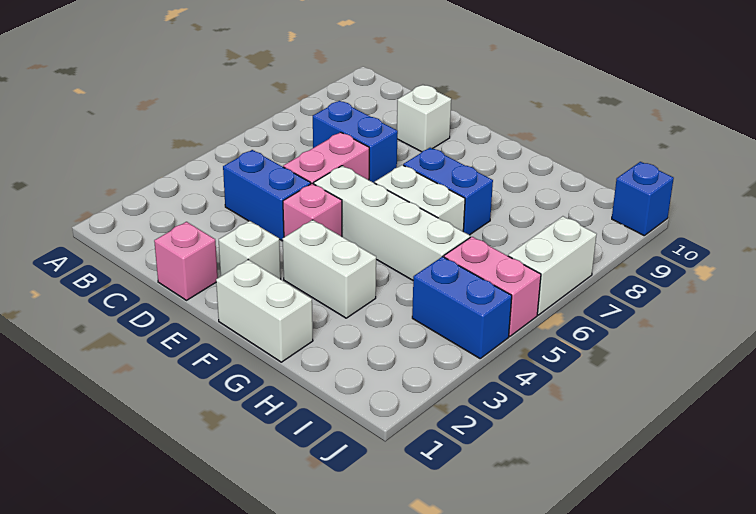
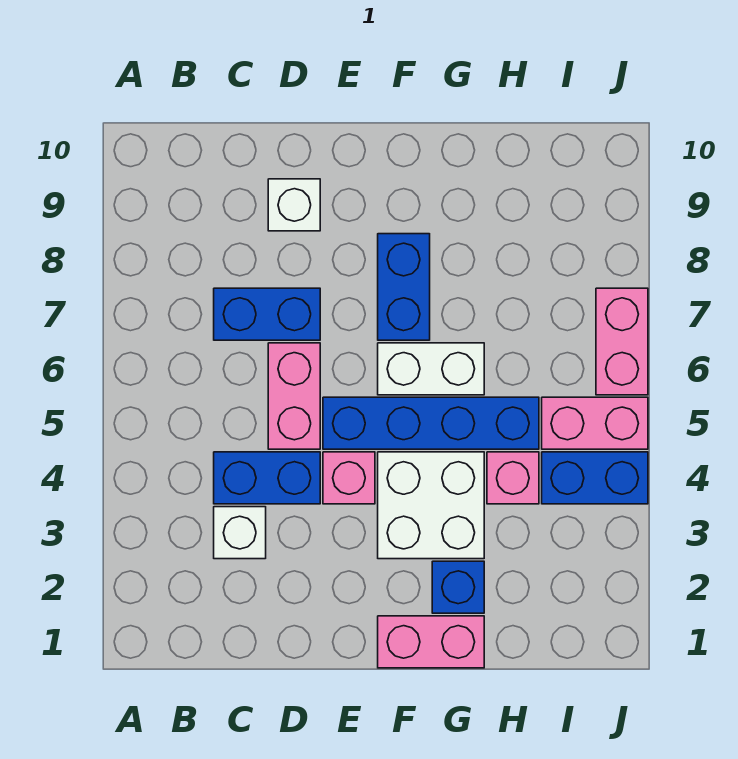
pink brick D1 level 1 -> pink brick H4 level 1
white brick E2 level 1 -> white brick C3 level 1
white brick E5:H5 level 1 -> blue brick E5:H5 level 1
white brick F1:G1 level 1 -> pink brick F1:G1 level 1
white brick F3:G3 level 1 -> white brick F3:G4 level 1
blue brick F7:G7 level 1 -> blue brick F7:F8 level 1
white brick J6:J7 level 1 -> pink brick J6:J7 level 1
blue brick J10 level 1 -> blue brick G2 level 1

